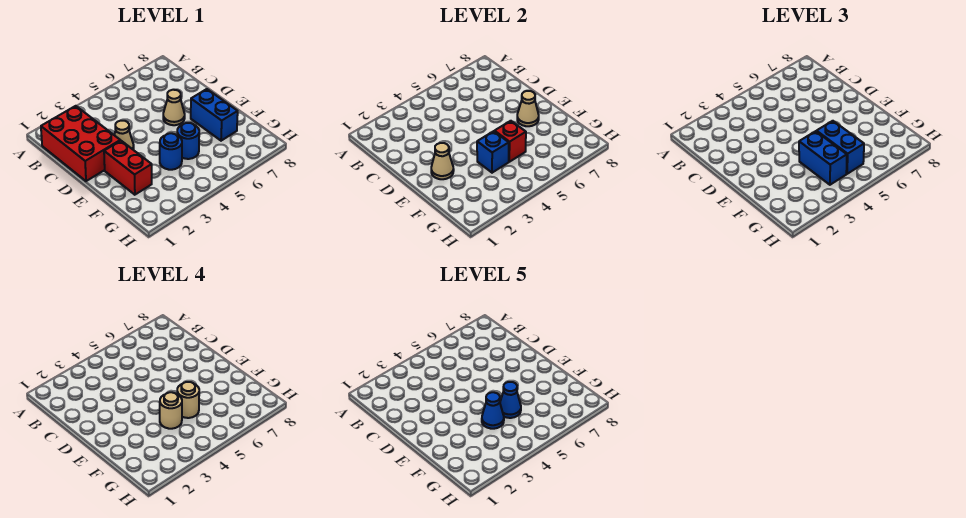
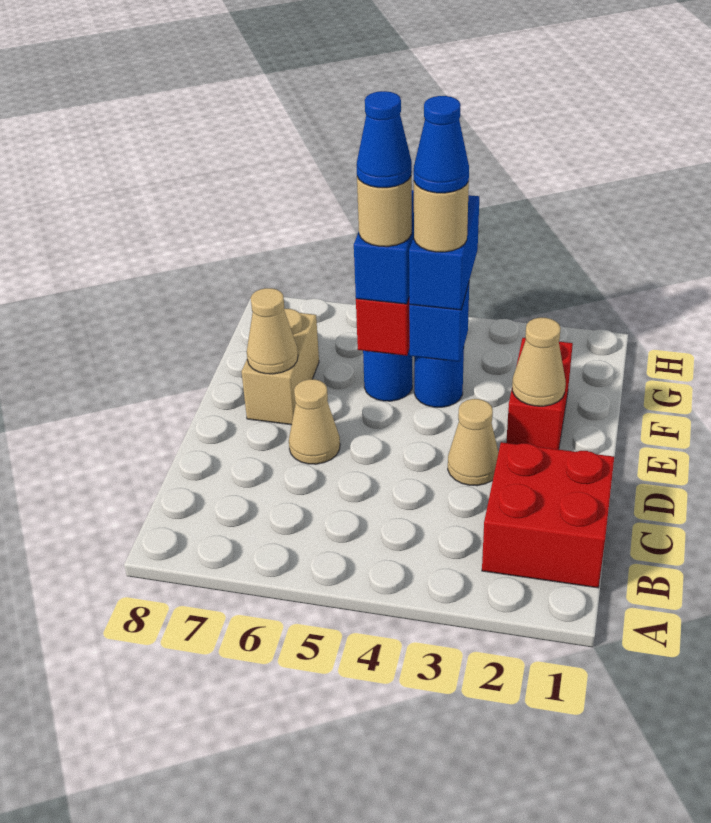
red brick B1:D2 level 1 -> red brick B1:C2 level 1
blue brick E7:F7 level 1 -> tan brick E7:F7 level 1

